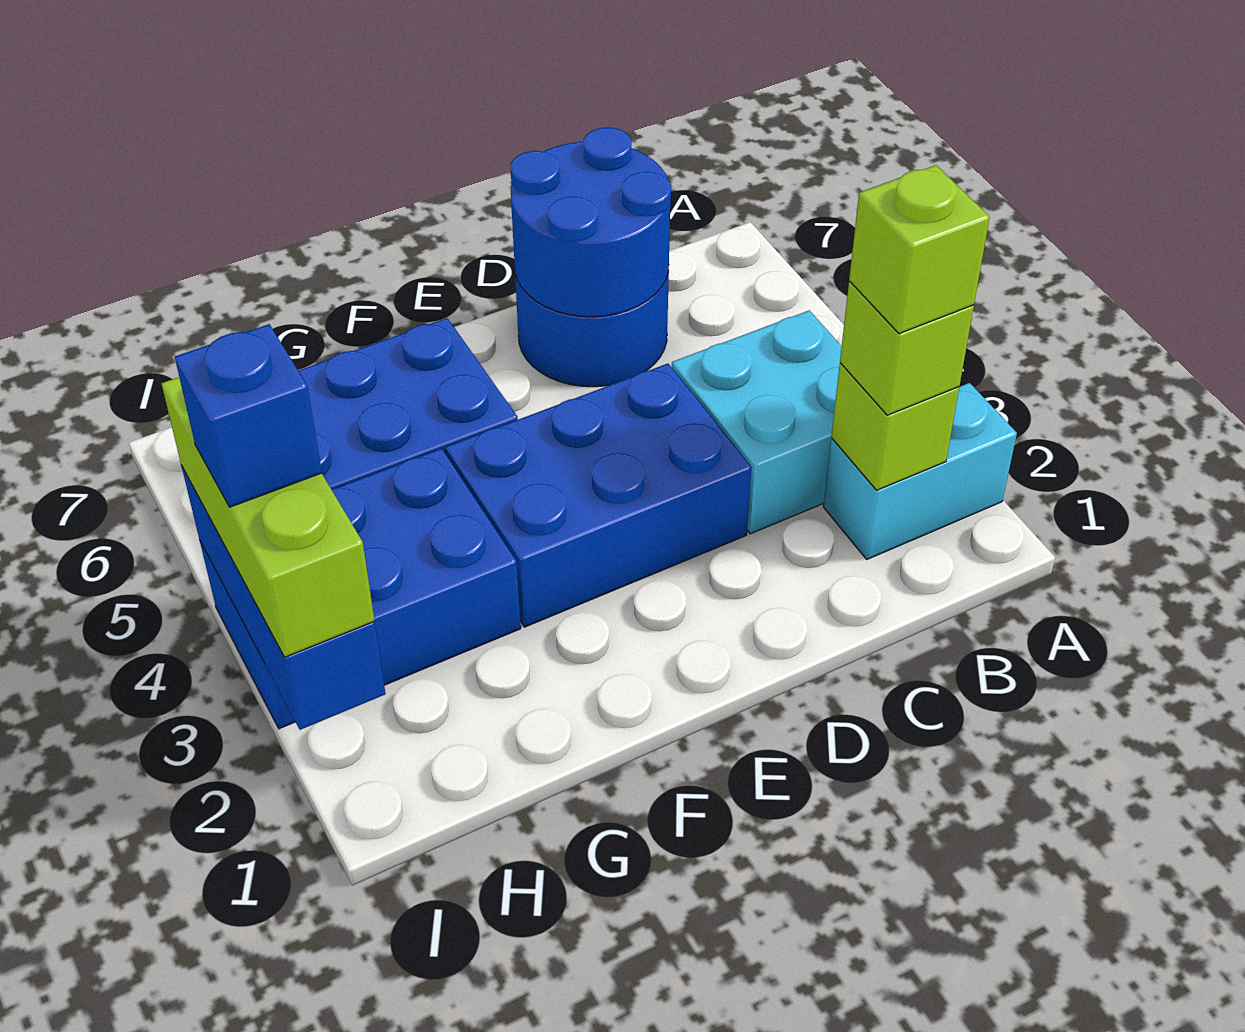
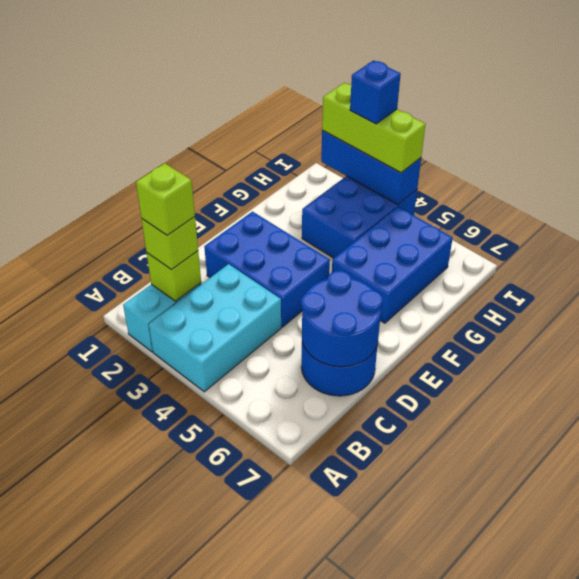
cyan brick B3:C4 level 1 -> cyan brick A3:C4 level 1
blue brick D3:F4 level 1 -> blue brick D2:E4 level 1

